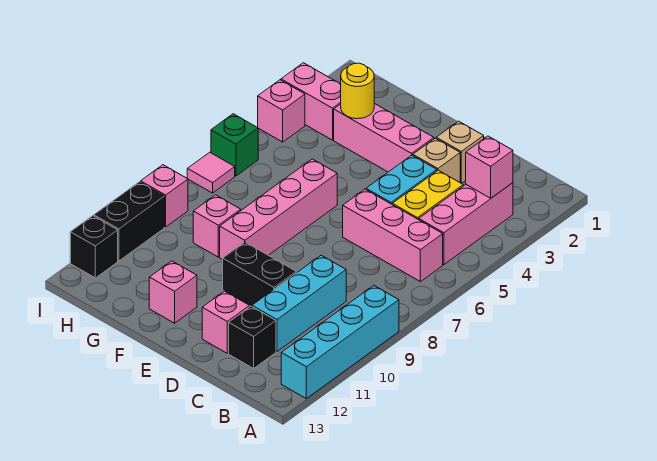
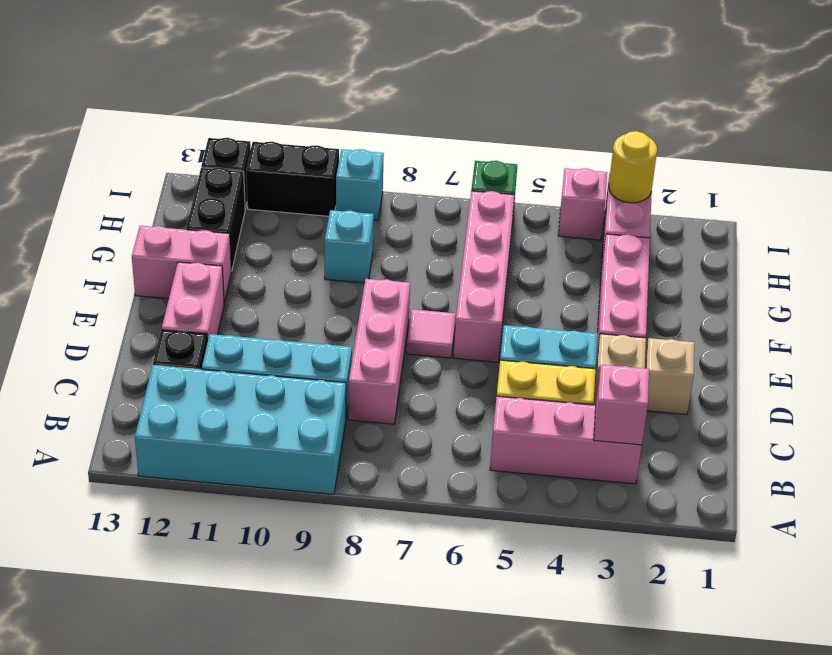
cyan brick A9:A12 level 1 -> cyan brick A9:B12 level 1
pink brick B6:D6 level 1 -> pink brick C8:E8 level 1
black brick D10:E10 level 1 -> black brick G12:H12 level 1
pink brick D12 level 1 -> pink brick D12:E12 level 1
pink brick F6:F9 level 1 -> pink brick E6:H6 level 1
pink brick F12 level 1 -> pink brick F12:F13 level 1
yellow round brick G3 level 2 -> yellow round brick I3 level 2
pink brick G9 level 1 -> cyan brick G9 level 1
pink tile I7 level 1 -> pink tile E7 level 1
pink brick I9 level 1 -> cyan brick I9 level 1

